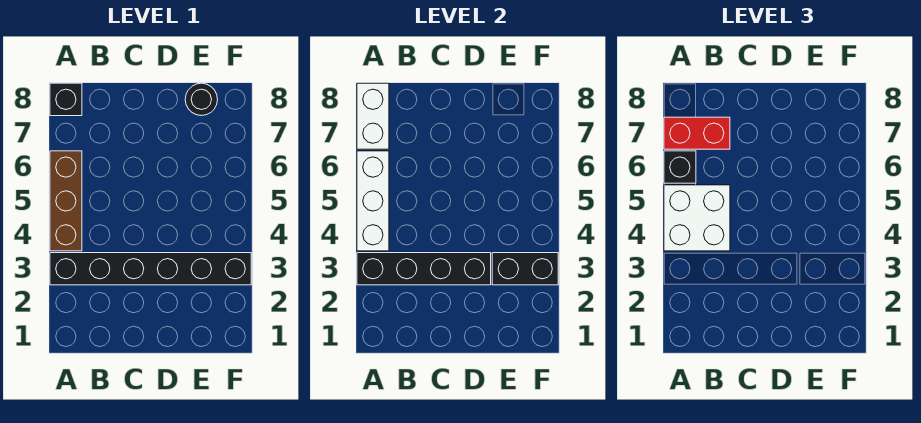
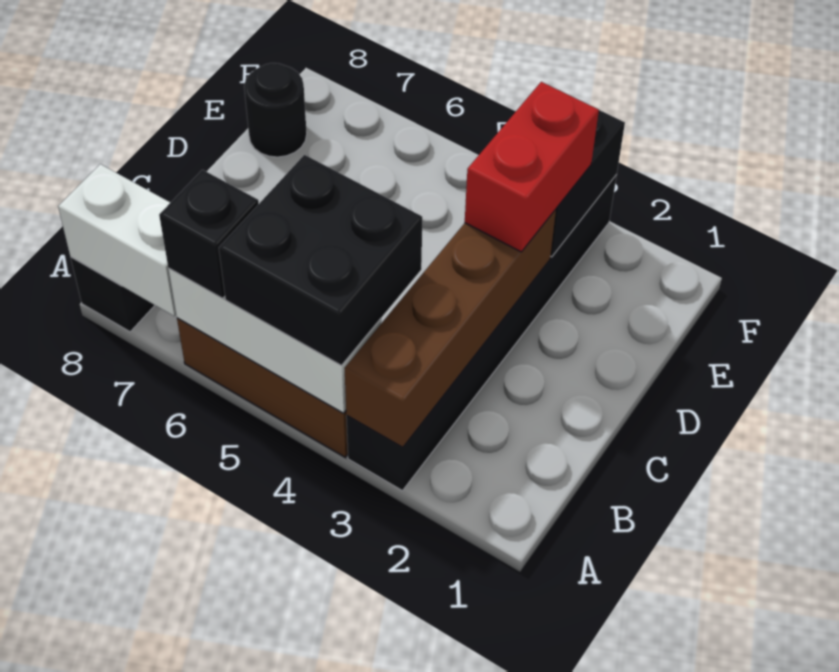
black brick A3:D3 level 2 -> brown brick A3:D3 level 2
white brick A4:B5 level 3 -> black brick A4:B5 level 3
red brick A7:B7 level 3 -> red brick D3:E3 level 3

